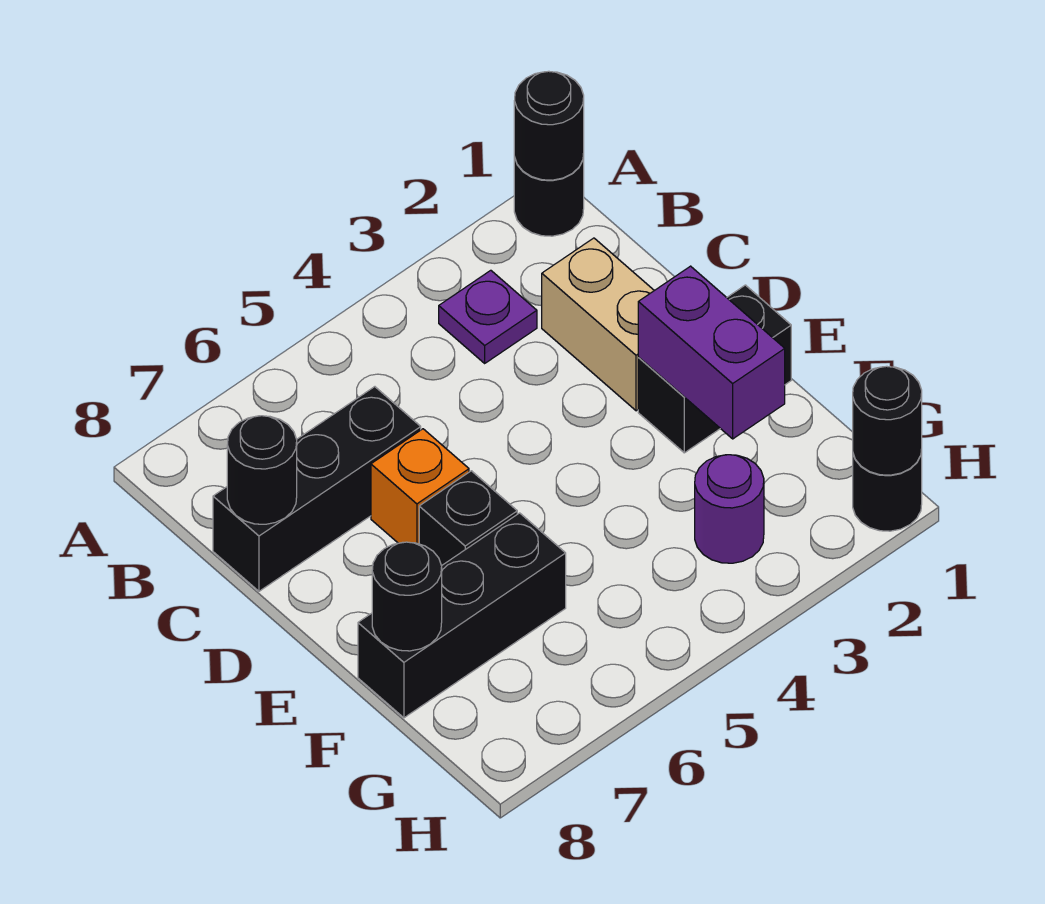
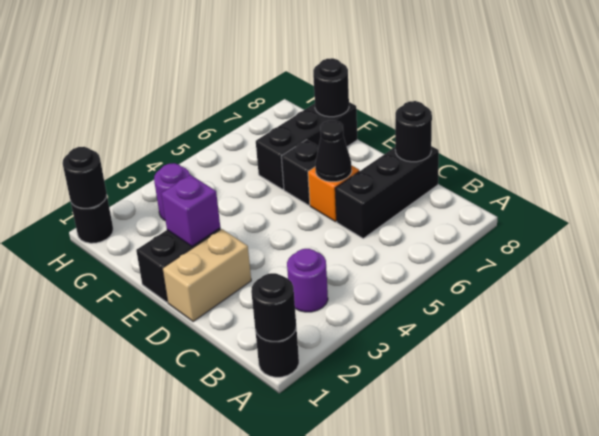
purple plate B3 level 1 -> purple round brick B3 level 1
tan brick C2:D2 level 1 -> tan brick D1:D2 level 1
none -> black cone D6 level 2
purple brick E2:F2 level 2 -> purple brick E2 level 2

